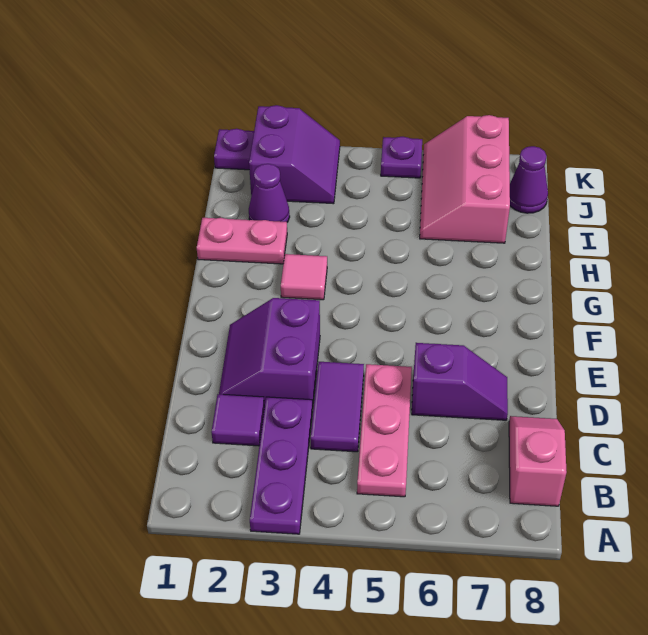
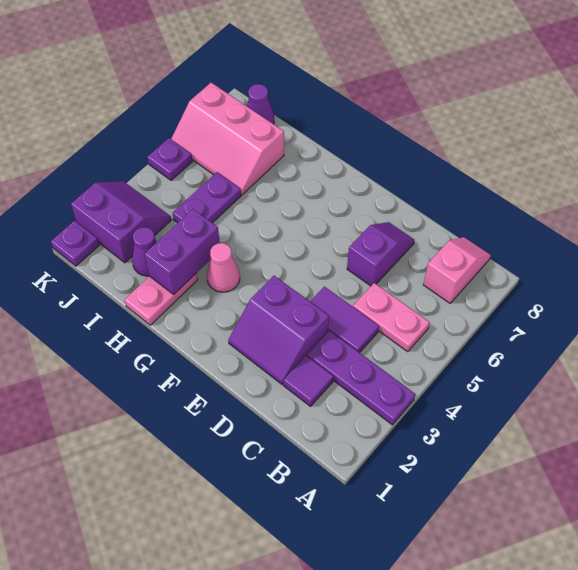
pink plate B5:D5 level 1 -> pink plate B5:C5 level 1
pink slope B8:C8 level 1 top B -> pink slope B7:B8 level 1 top 7
pink tile G3 level 1 -> pink cone G3 level 1
none -> purple brick H2:H3 level 2
none -> purple plate I4:I5 level 1

